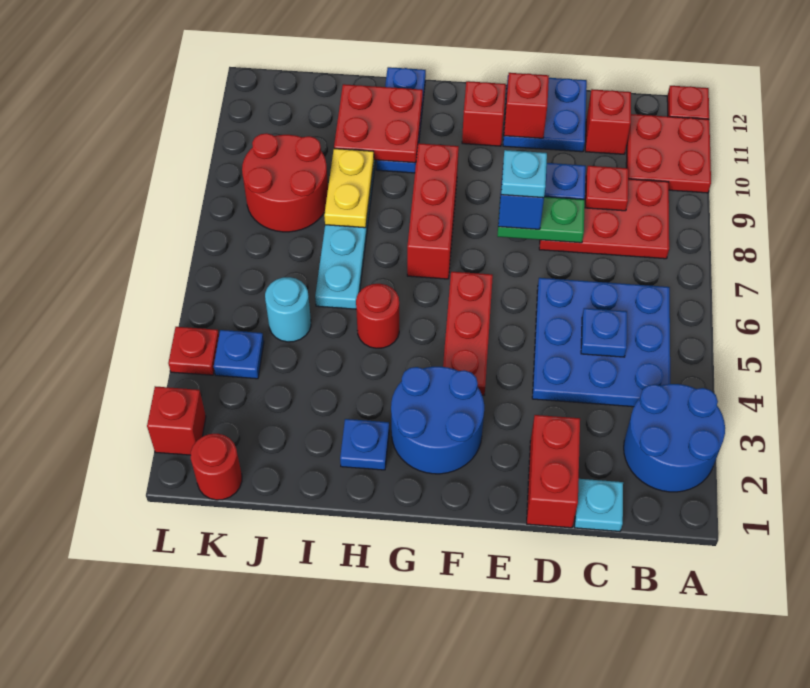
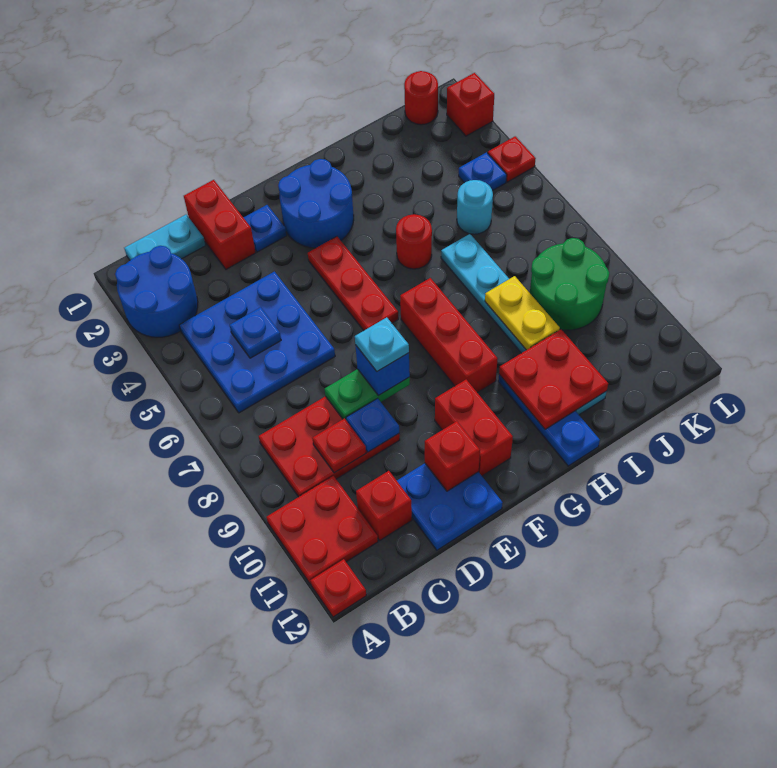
cyan plate C1 level 1 -> cyan plate B1:C1 level 1
red brick F11 level 1 -> red brick F10:F11 level 1
blue plate H2 level 1 -> blue plate E2 level 1
red round brick J8:K9 level 1 -> green round brick J8:K9 level 1

